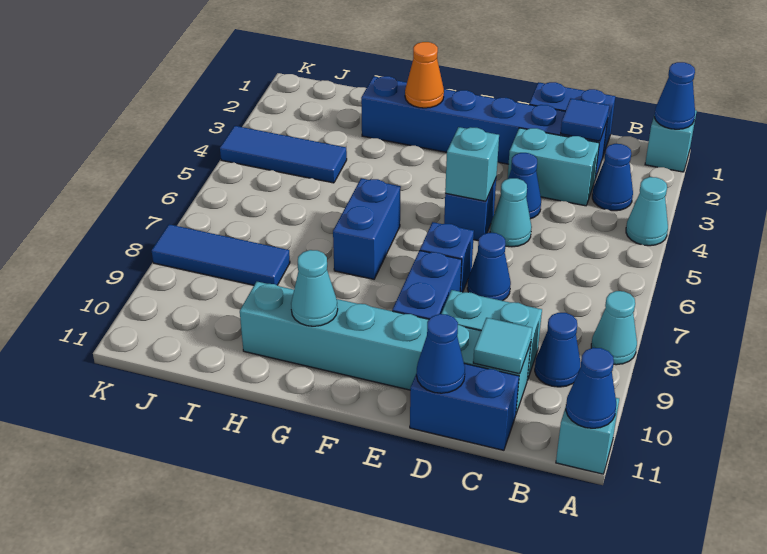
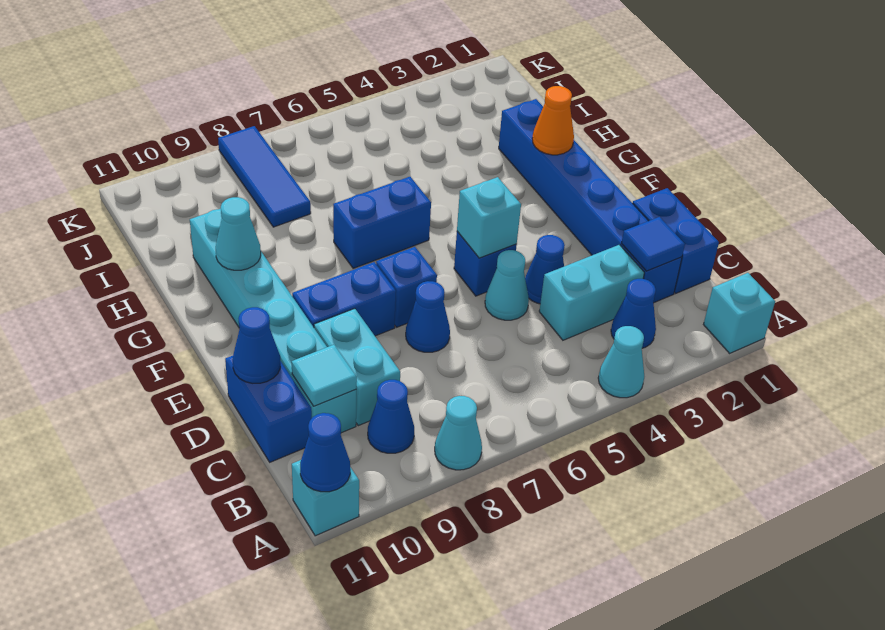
blue cone A1 level 2 -> none
cyan brick C3:D3 level 1 -> cyan brick C3:C4 level 1
blue tile I4:K4 level 1 -> none

